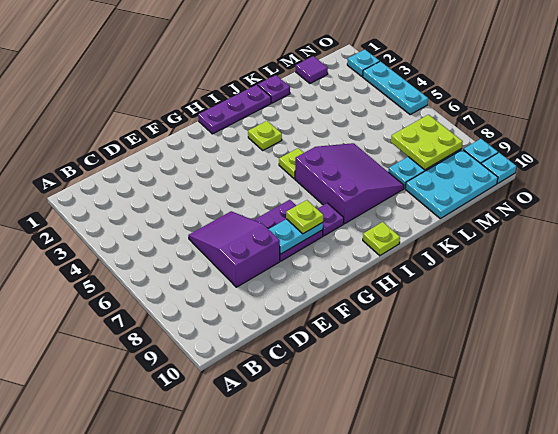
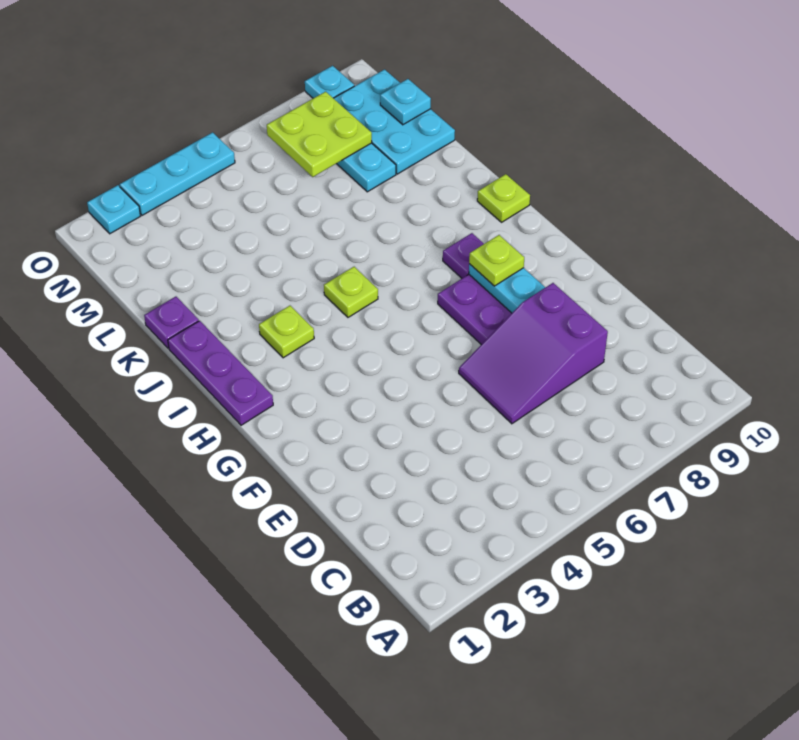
purple slope I6:K8 level 1 top I -> none
purple tile M1 level 1 -> none
cyan plate O10 level 1 -> cyan plate M10 level 2

